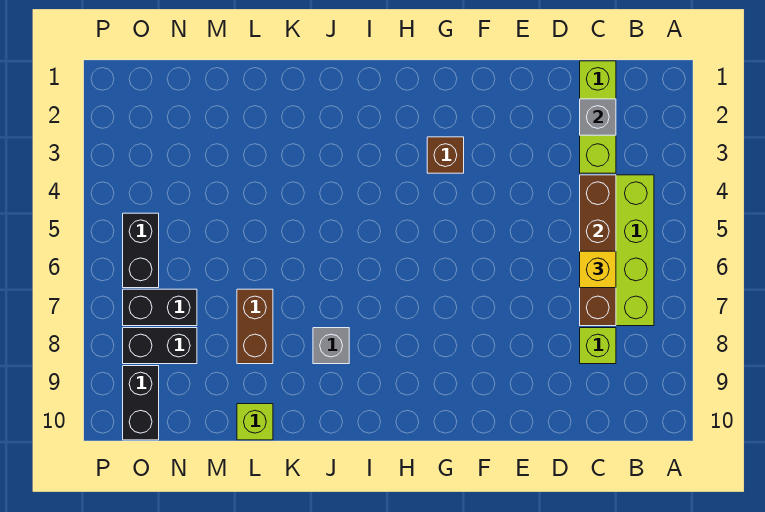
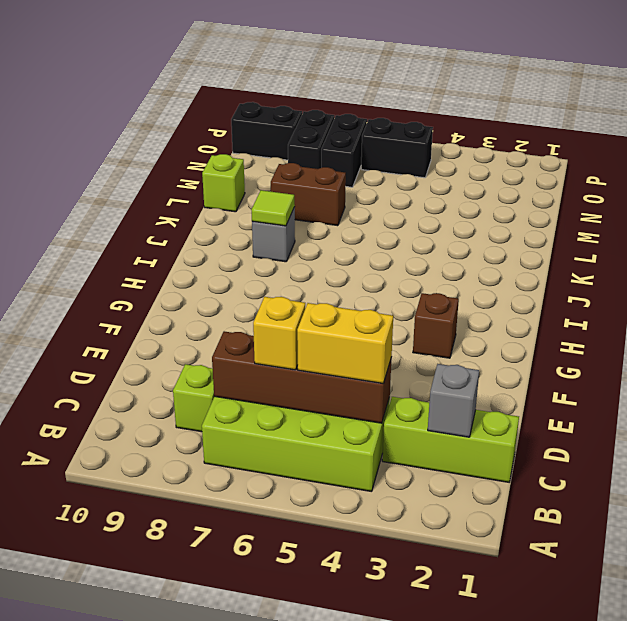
none -> yellow brick C4:C5 level 3
none -> lime tile J8 level 2

